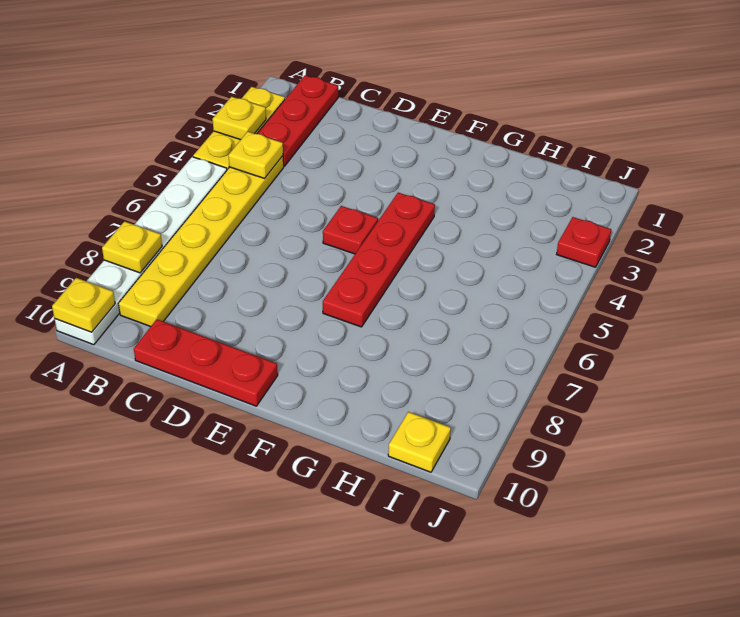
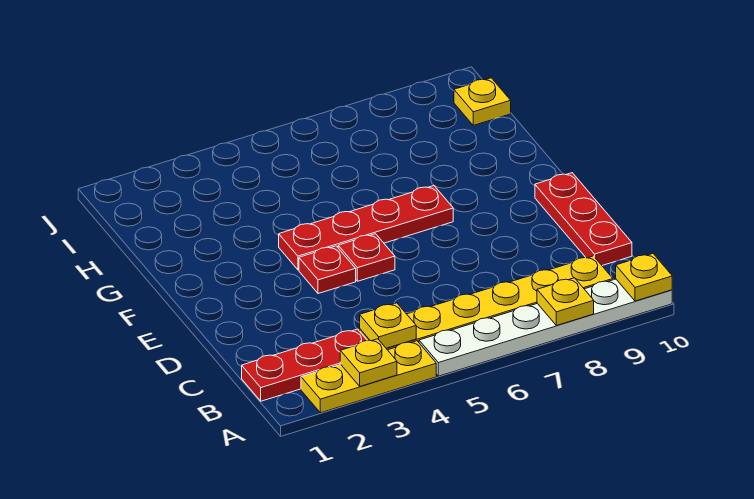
red plate J3 level 1 -> red plate E4 level 1

